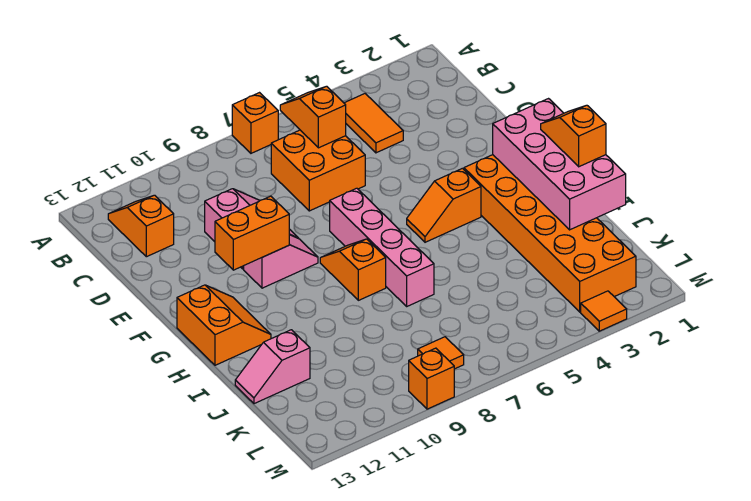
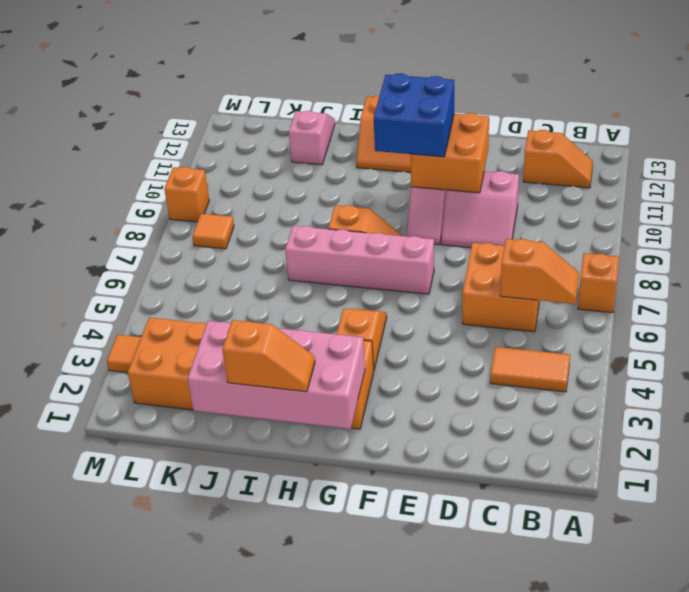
orange brick F10:F11 level 2 -> orange brick E10:F11 level 2
none -> blue brick F10:G11 level 3

